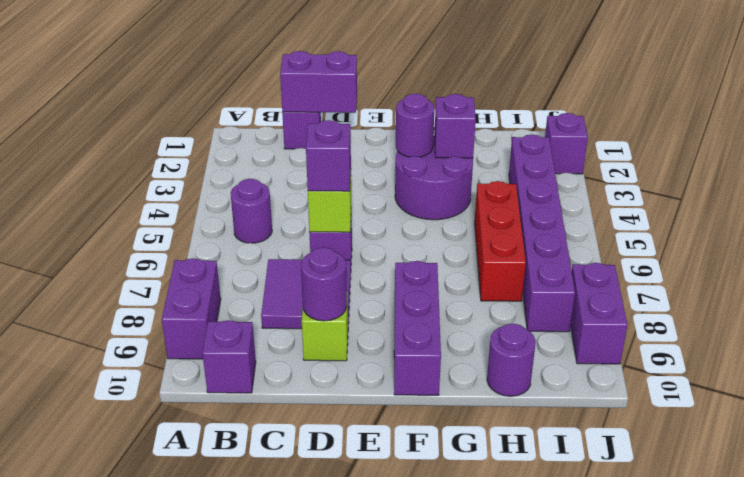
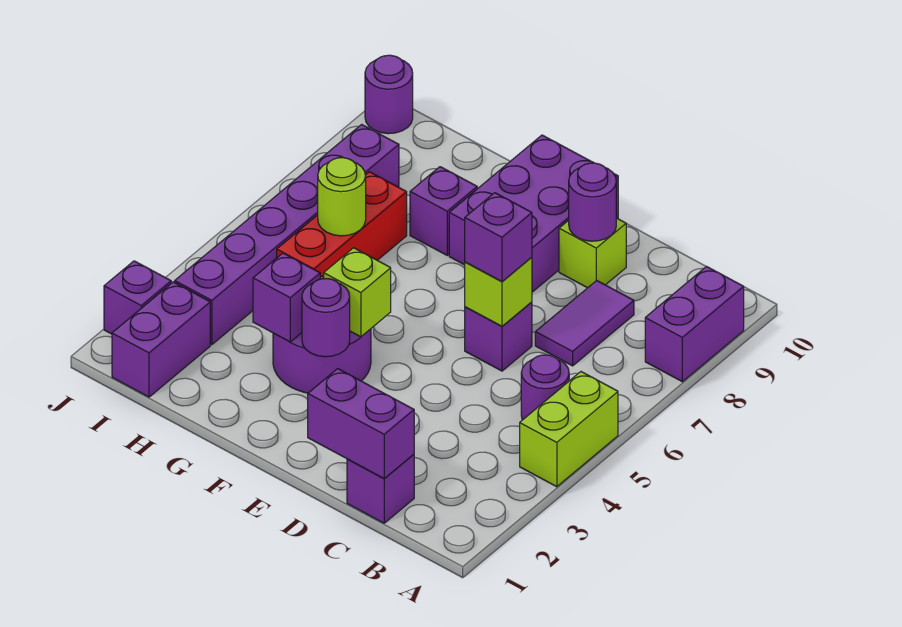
none -> lime brick A4:A5 level 1
purple brick B10 level 1 -> purple brick G8 level 1
purple tile C7:D8 level 1 -> purple tile C7:C8 level 1
none -> lime brick F4 level 2
purple brick F8:F10 level 1 -> purple brick E8:F10 level 1
none -> lime round brick H6 level 2
purple round brick H10 level 1 -> purple round brick J10 level 1
purple brick J8:J9 level 1 -> purple brick I1:I2 level 1

